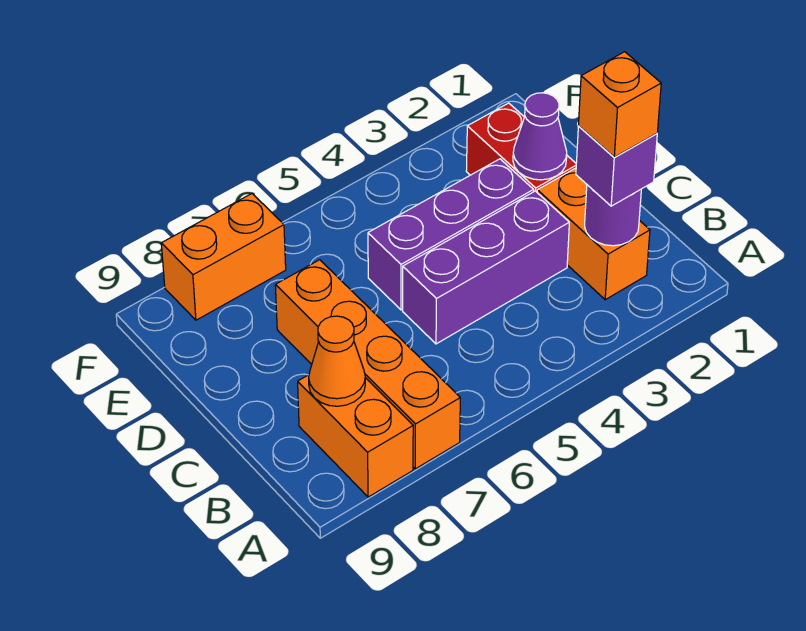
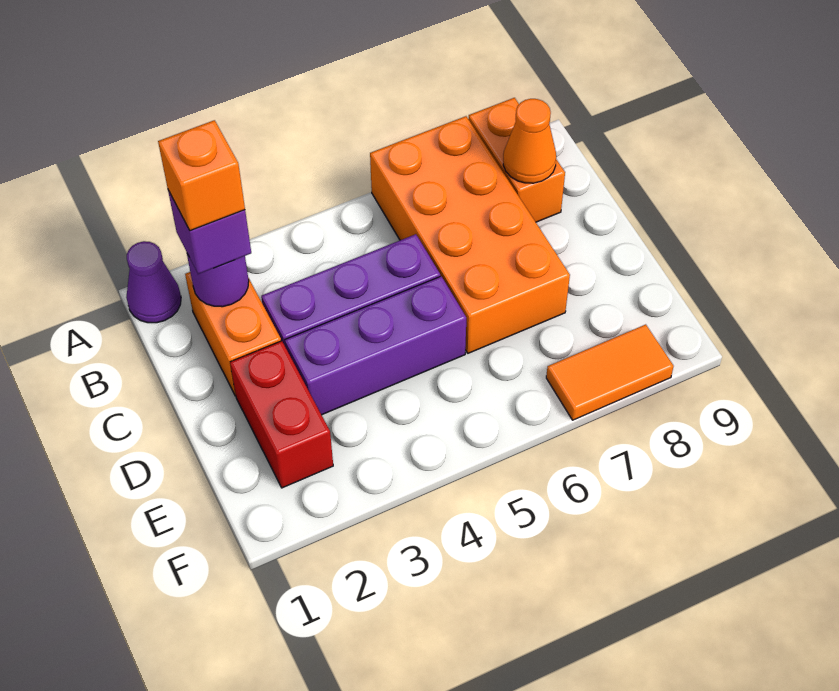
orange brick A7:D7 level 1 -> orange brick A6:D7 level 1
purple cone D2 level 2 -> purple cone A1 level 1
orange brick F7:F8 level 1 -> orange tile F7:F8 level 1

